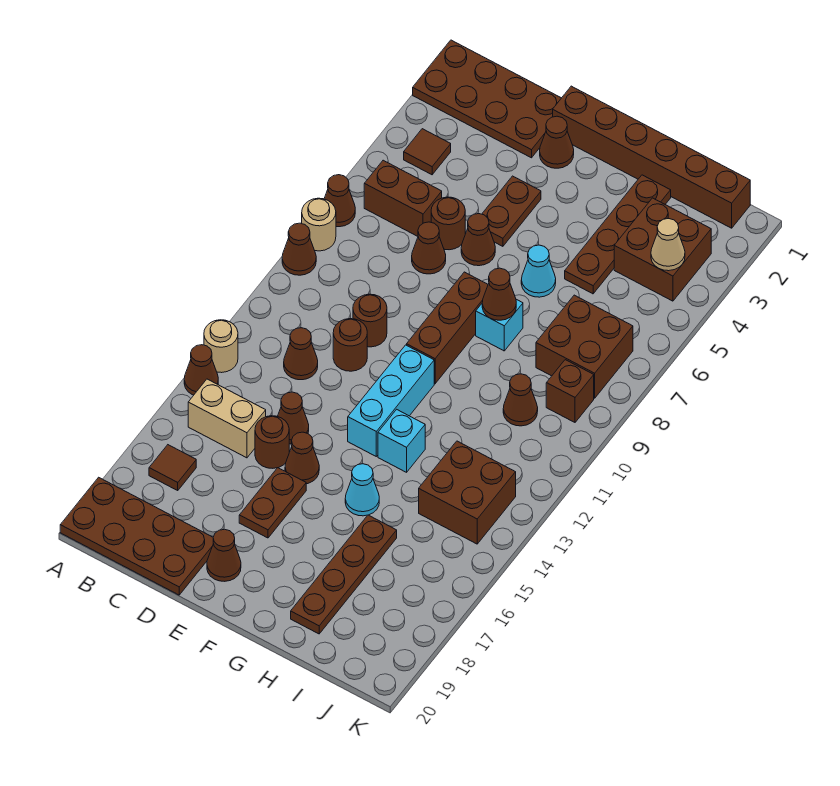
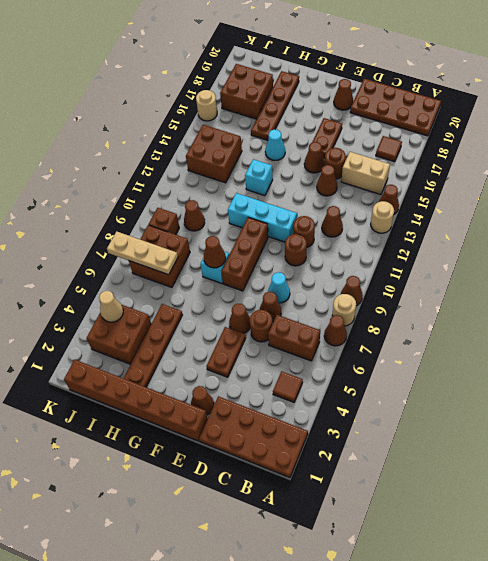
cyan brick F11:F13 level 1 -> cyan brick E11:G11 level 1
cyan cone G6 level 1 -> cyan cone D8 level 1
none -> tan plate I7:K7 level 2
none -> brown brick I17:J18 level 1
none -> tan round brick K16 level 1

